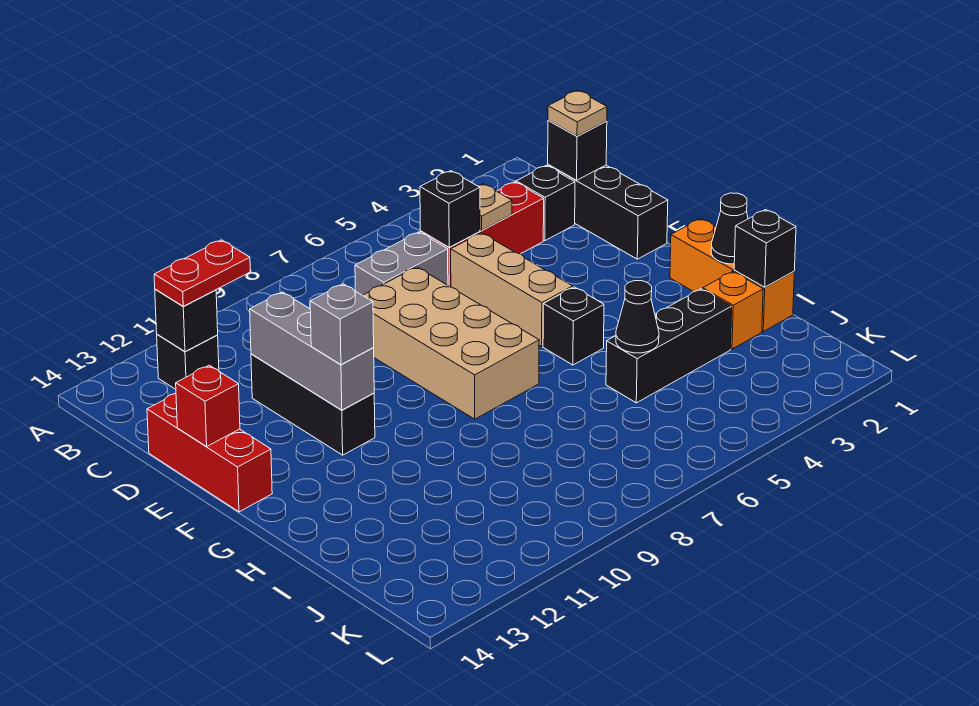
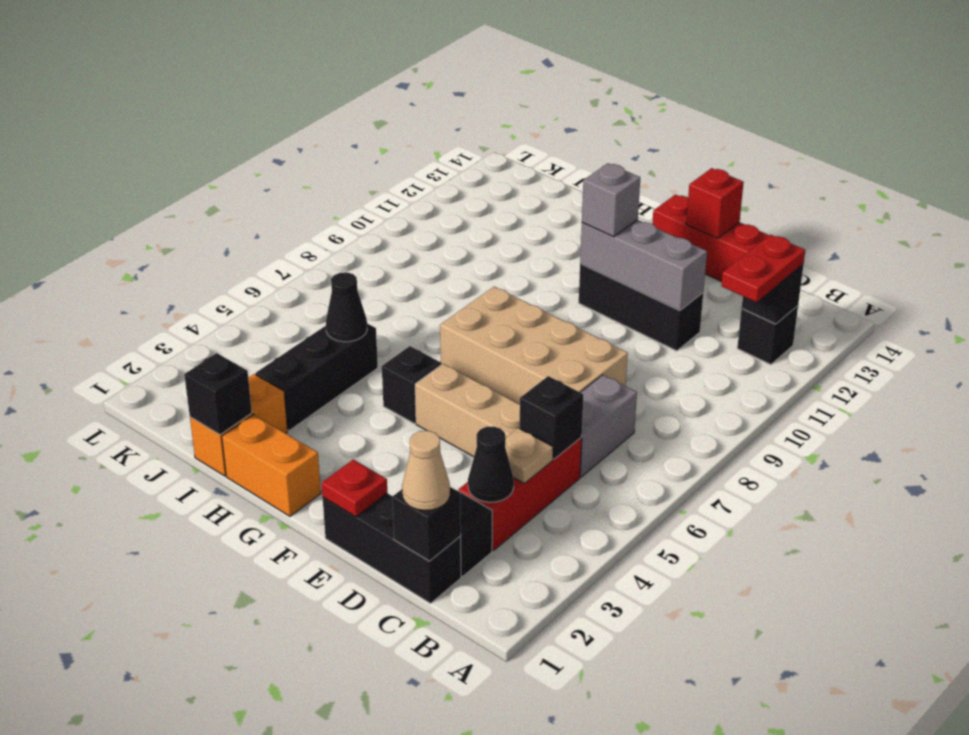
tan plate C1 level 3 -> tan cone C1 level 3
none -> red plate E1 level 2
black cone H1 level 2 -> black cone C3 level 2

